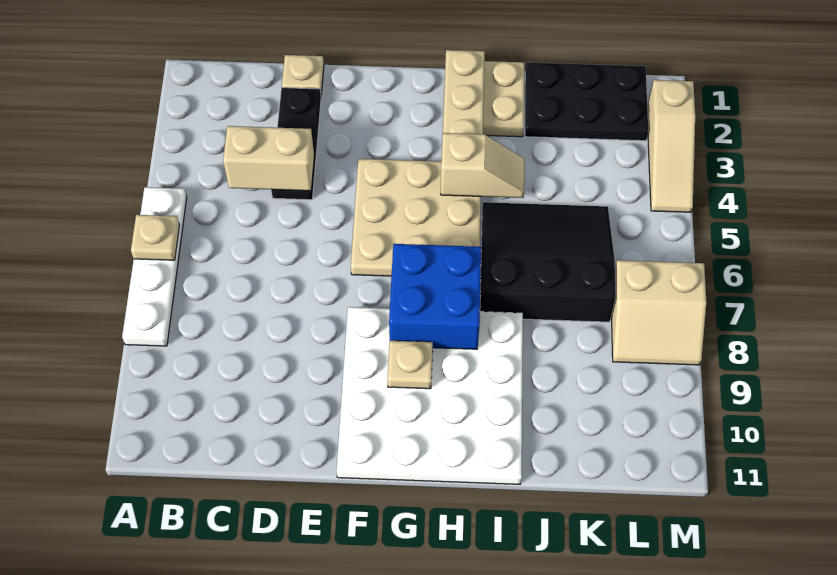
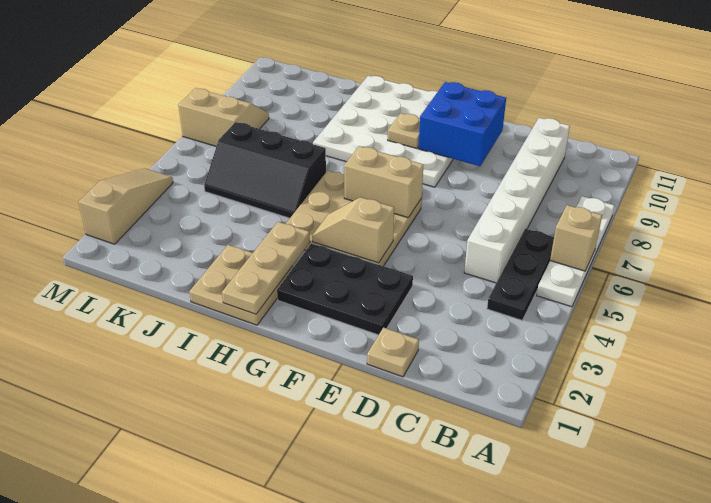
tan plate A6 level 2 -> tan brick A6 level 2
tan brick C4:D4 level 2 -> tan brick F6:G6 level 2
none -> white brick C5:C10 level 1
black plate D2:D4 level 1 -> black plate B4:B6 level 1
blue brick G7:H8 level 2 -> blue brick E9:F10 level 2
tan slope H4:I4 level 2 top H -> tan slope F4:G4 level 2 top F
black slope I5:K7 level 1 top 7 -> black slope I5:K6 level 1 top 6
black plate J1:L2 level 1 -> black plate E2:G3 level 1

